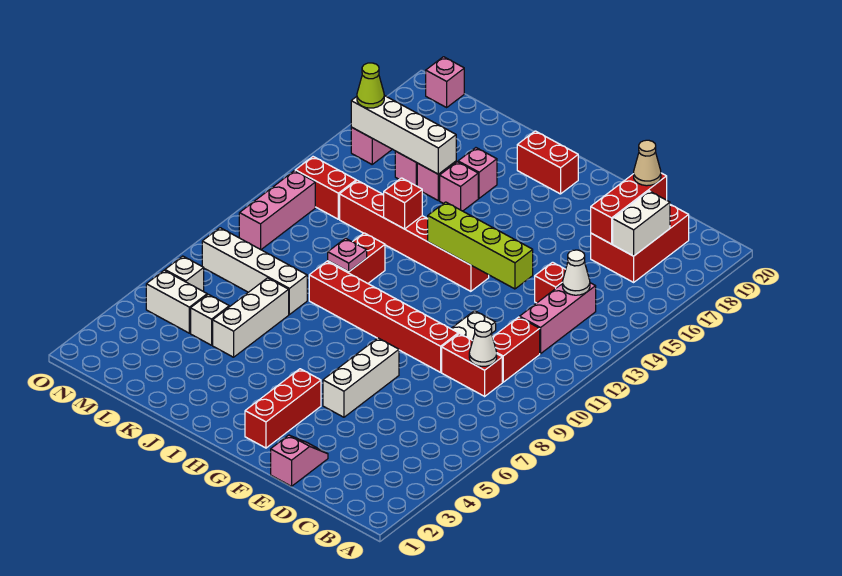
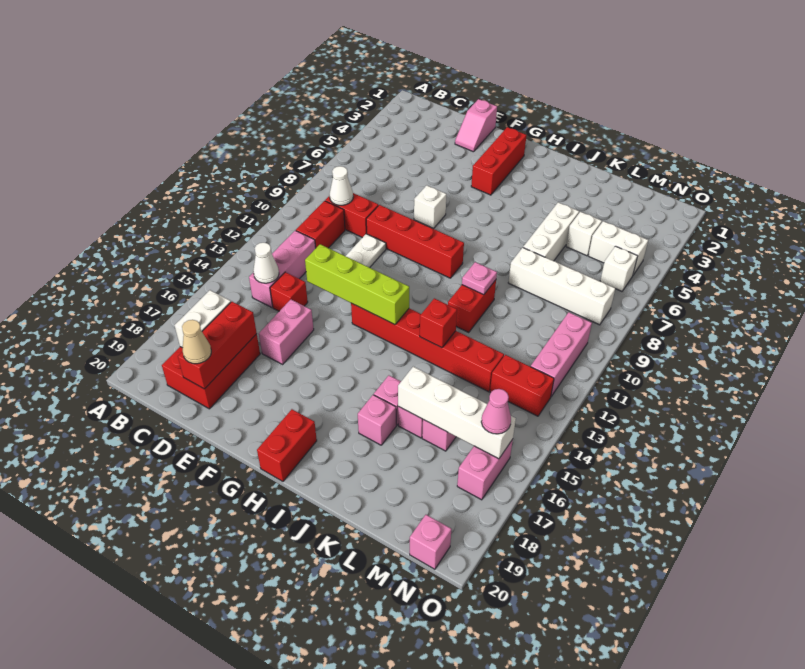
red brick E9:J9 level 1 -> red brick E9:H9 level 1
none -> pink brick E15:E16 level 1
white brick F5:F7 level 1 -> white brick F7 level 1
red brick H19:I19 level 1 -> red brick H19:H20 level 1
lime cone N16 level 3 -> pink cone N16 level 3

